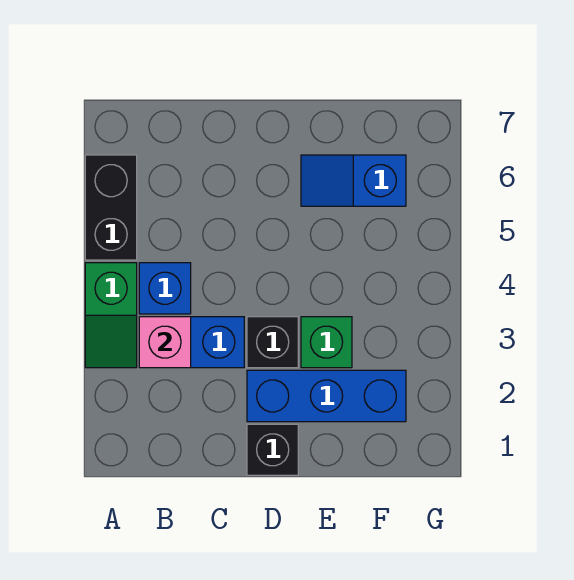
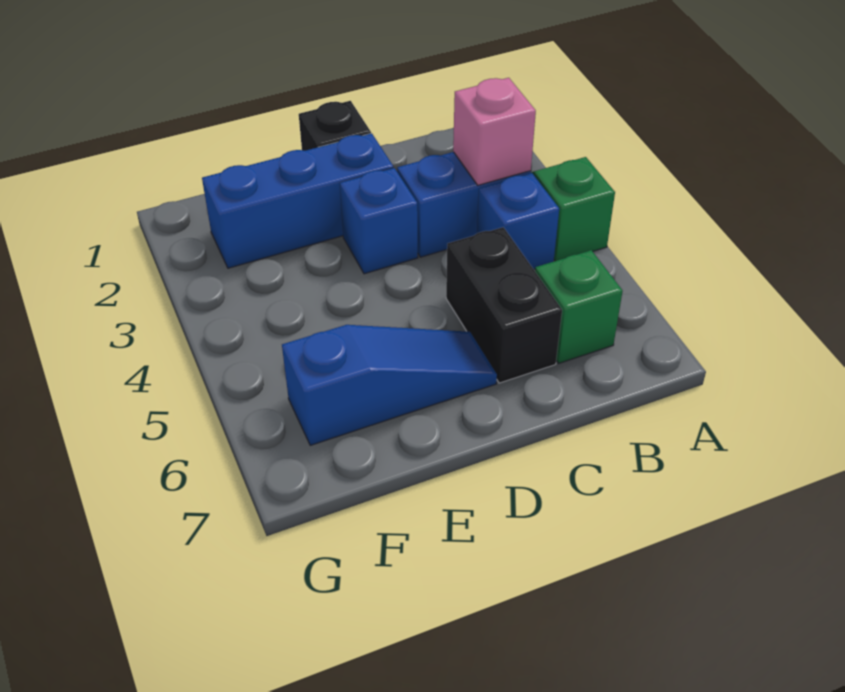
black brick A5:A6 level 1 -> black brick C5:C6 level 1
black brick D3 level 1 -> blue brick D3 level 1
green brick E3 level 1 -> green brick B6 level 1
blue slope E6:F6 level 1 top F -> blue slope D6:F6 level 1 top F

